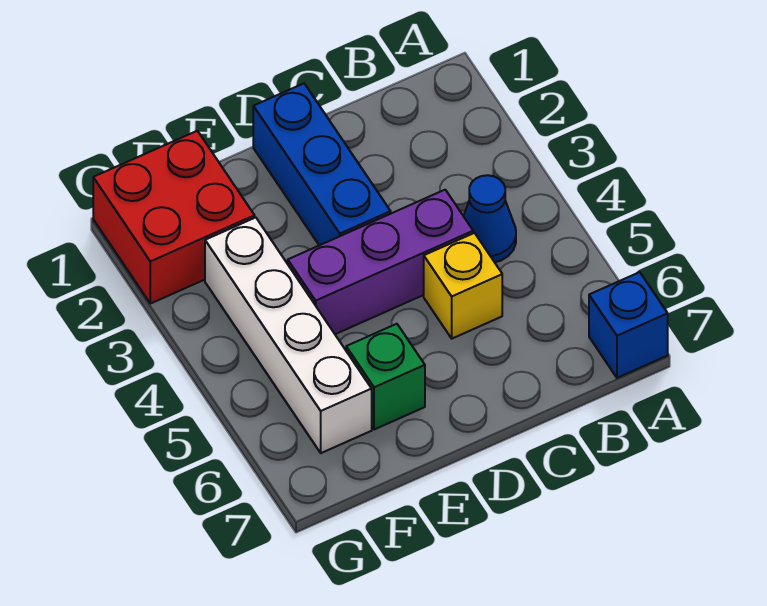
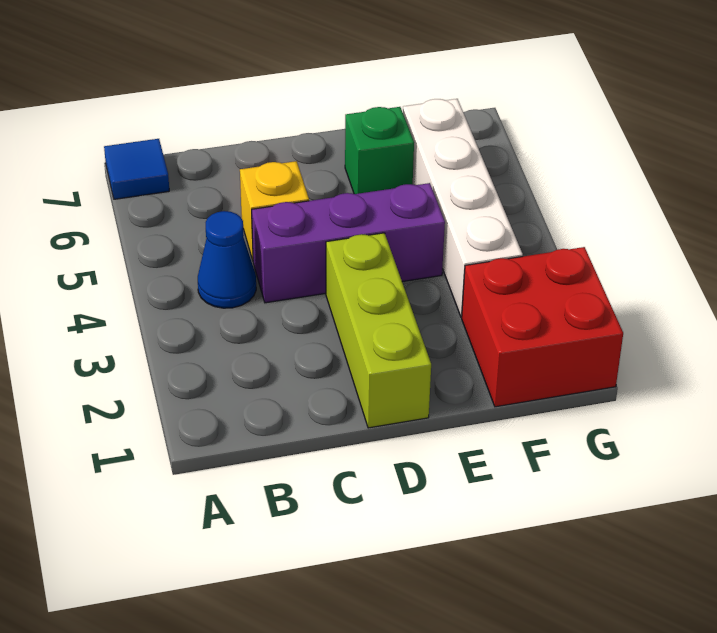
blue brick A7 level 1 -> blue tile A7 level 1
blue brick D1:D3 level 1 -> lime brick D1:D3 level 1

